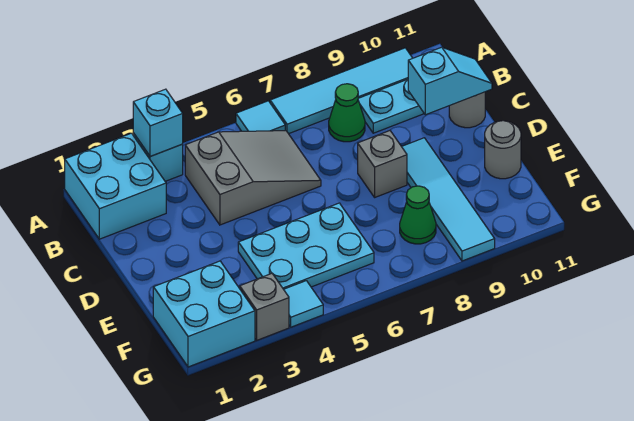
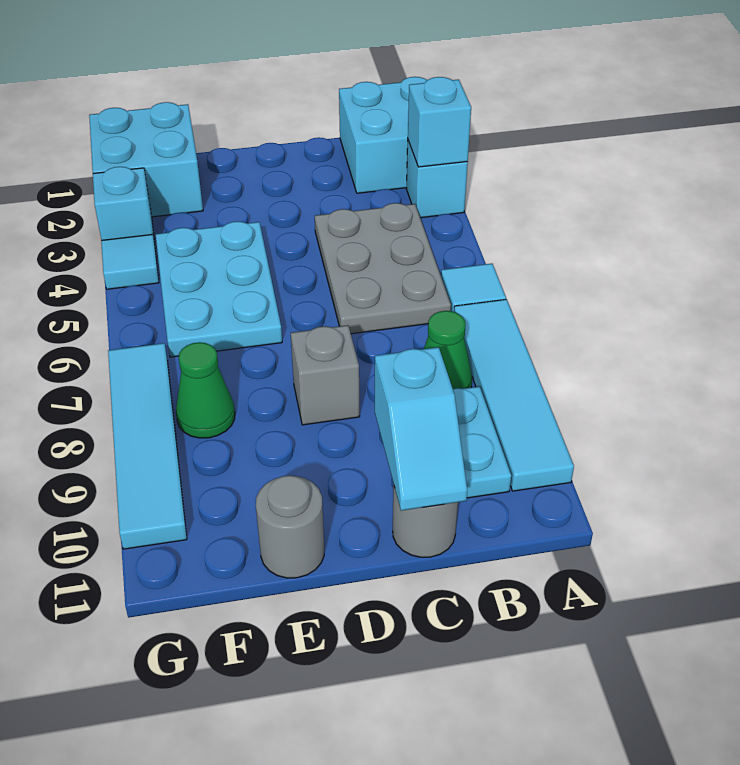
grey slope B4:C6 level 1 top 4 -> grey plate B4:C6 level 1
cyan tile D9:G9 level 1 -> cyan tile G7:G10 level 1
grey brick G3 level 1 -> cyan brick G3 level 1

